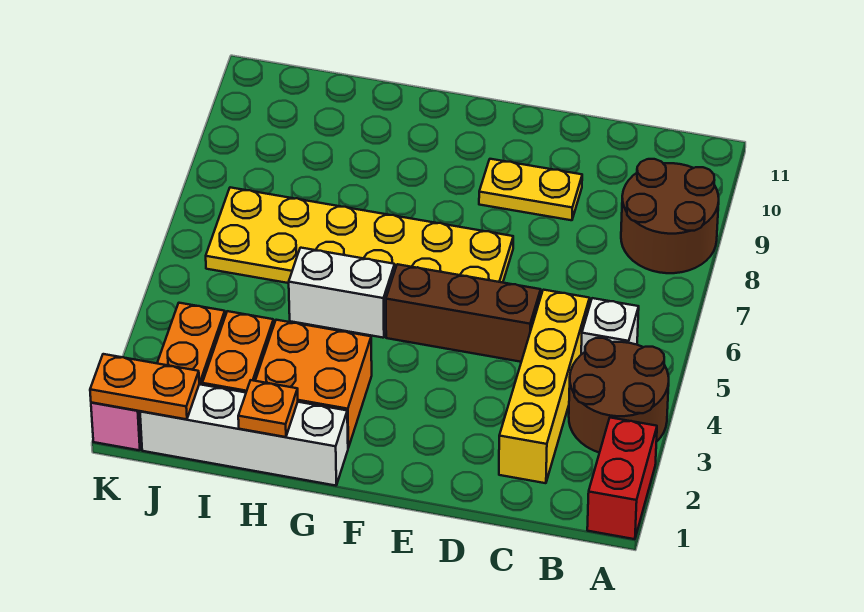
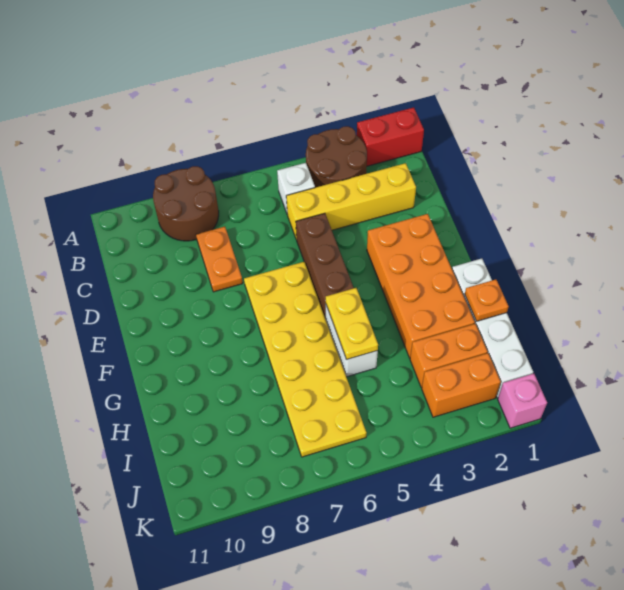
yellow plate D9:E9 level 1 -> yellow plate G5:H5 level 2
orange brick G2:H3 level 1 -> orange brick E2:H3 level 1
orange plate J1:K1 level 2 -> orange plate C8:D8 level 1

